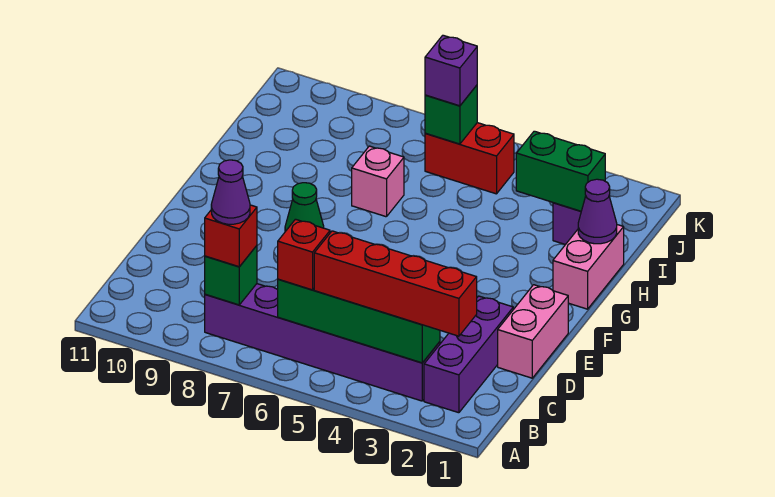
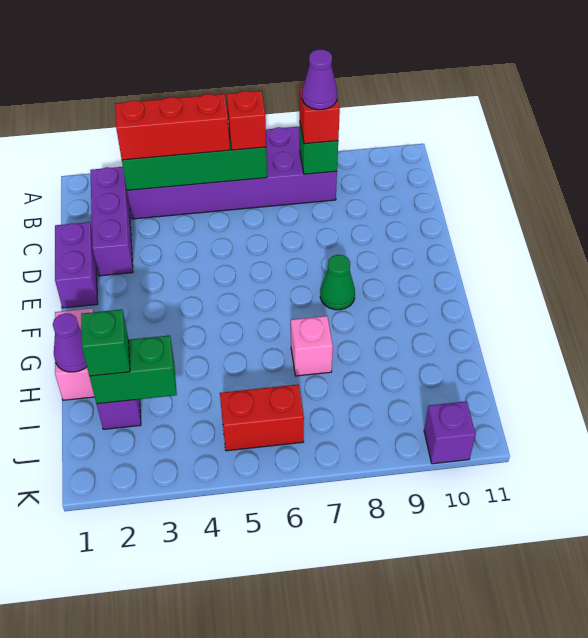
red brick B2:B5 level 3 -> red brick B3:B5 level 3
purple brick B3:B8 level 1 -> purple brick A3:B8 level 1
pink brick D1:E1 level 1 -> purple brick D1:E1 level 1
green brick J6 level 2 -> green brick I2 level 3
purple brick J6 level 3 -> purple brick K10 level 1

